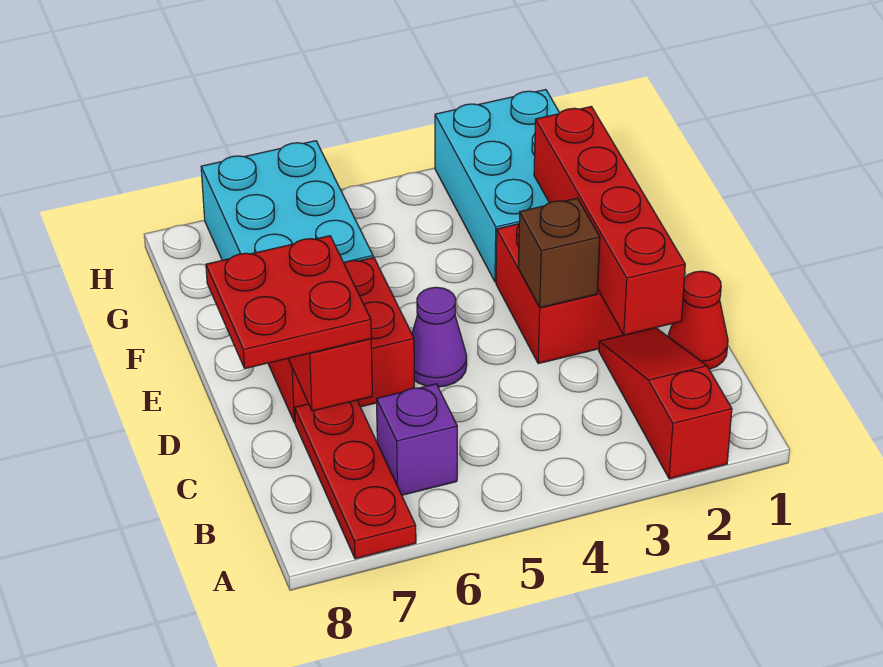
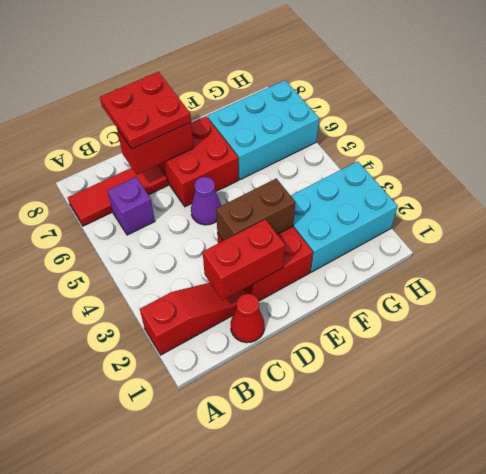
red plate A7:C7 level 1 -> red tile A7:C7 level 1
red brick C2:F2 level 2 -> red brick C2:D2 level 2
brown brick D3 level 2 -> brown brick D3:E3 level 2

